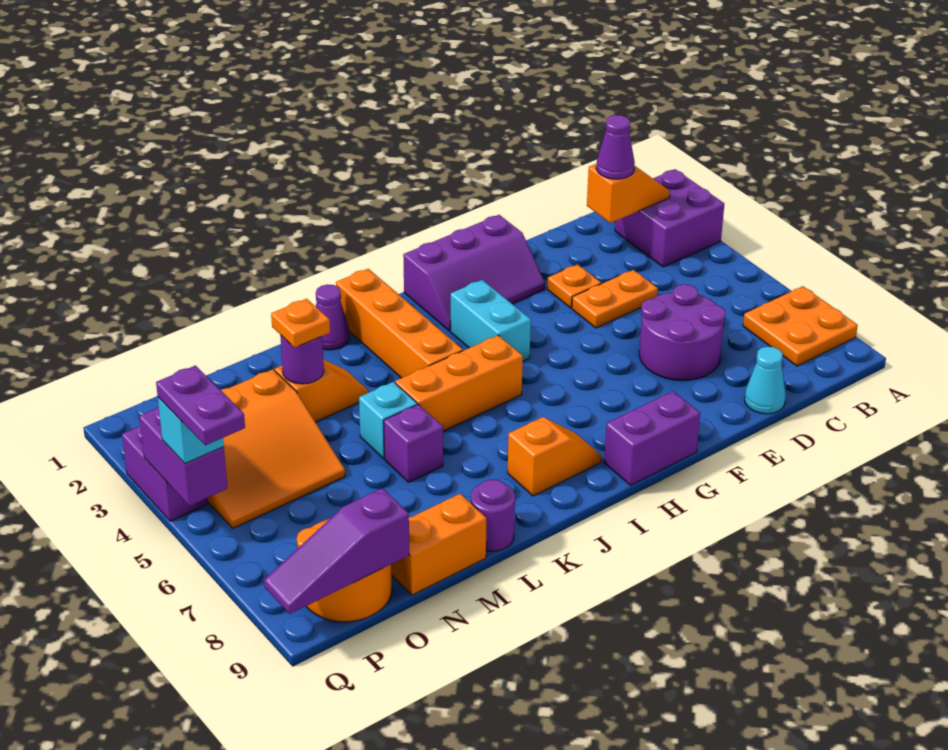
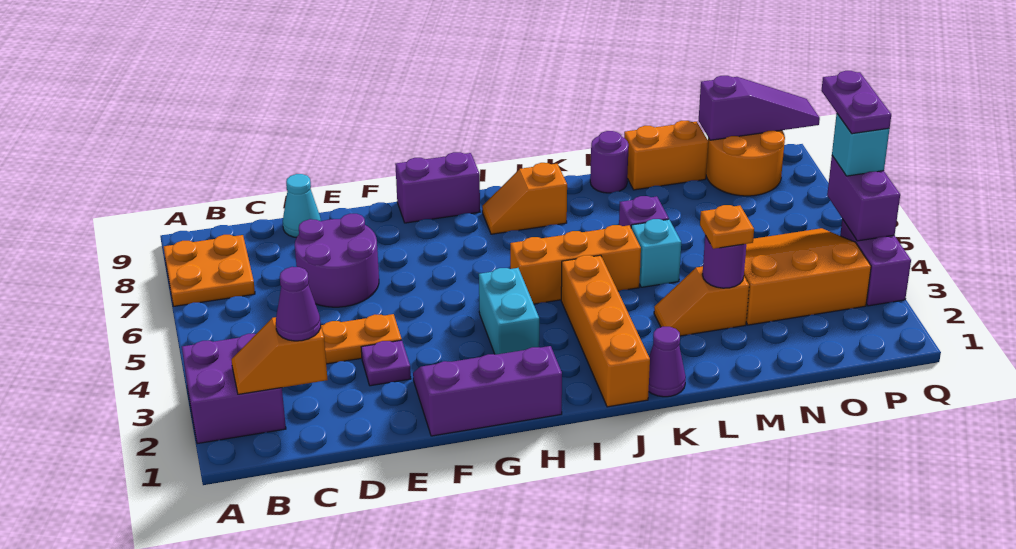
orange plate E3 level 1 -> purple plate E3 level 1

